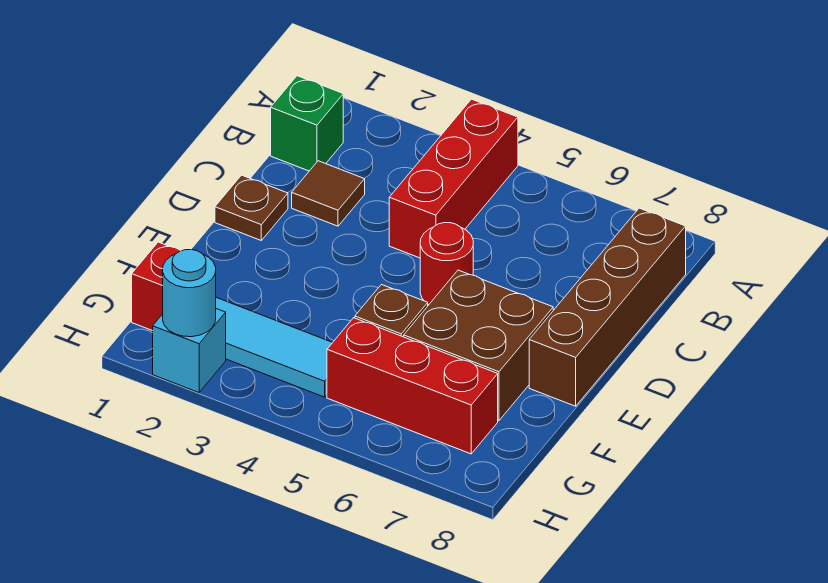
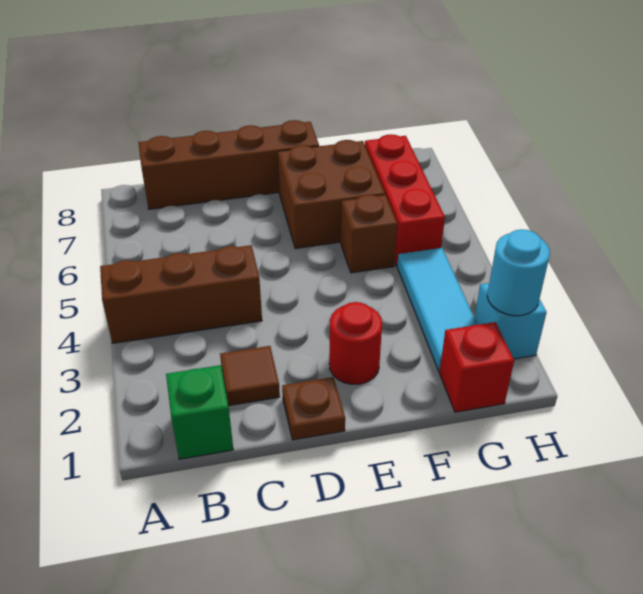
red brick A4:C4 level 1 -> brown brick A4:C4 level 1
red round brick D5 level 1 -> red round brick E2 level 1

